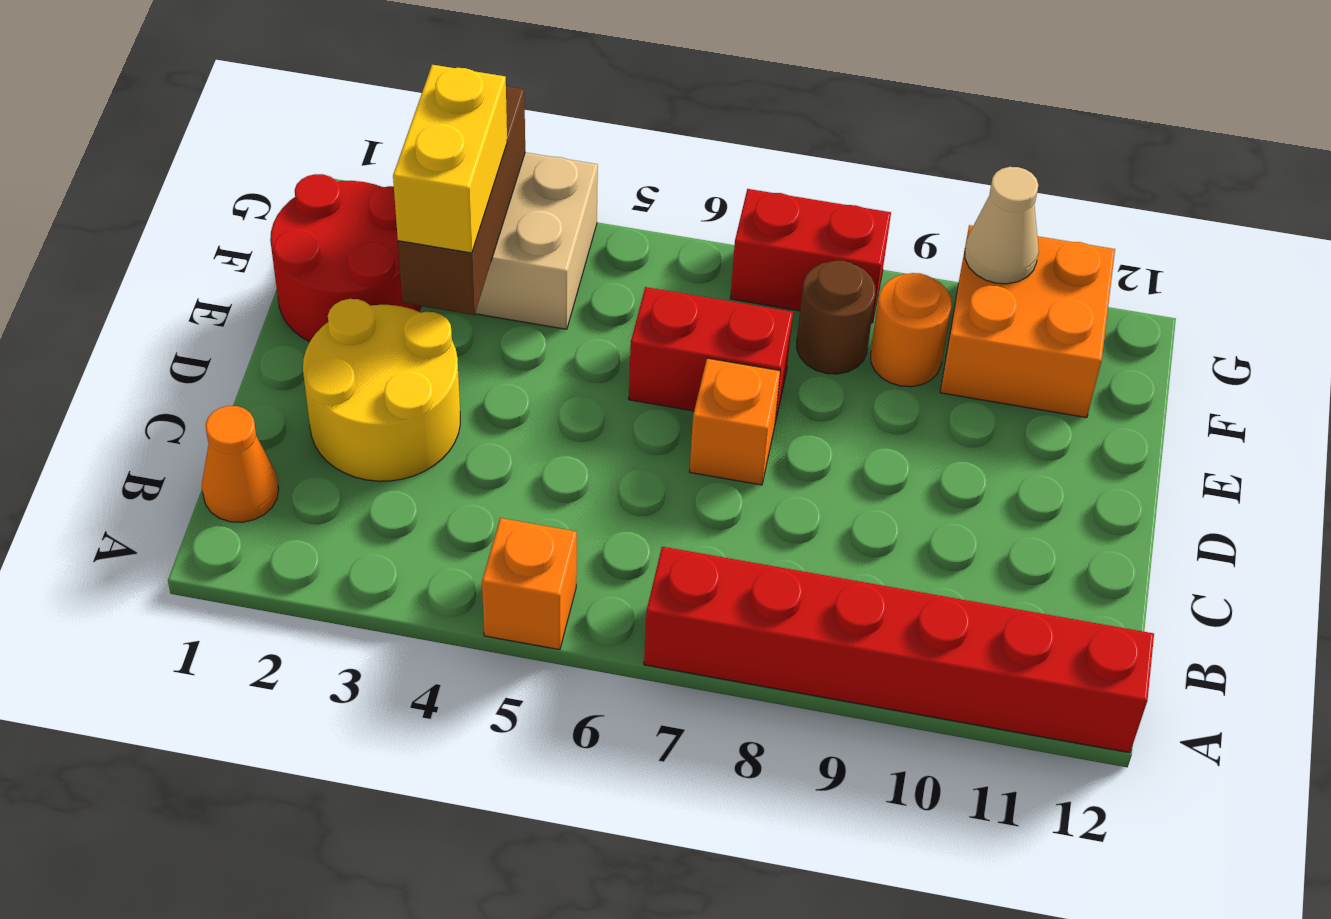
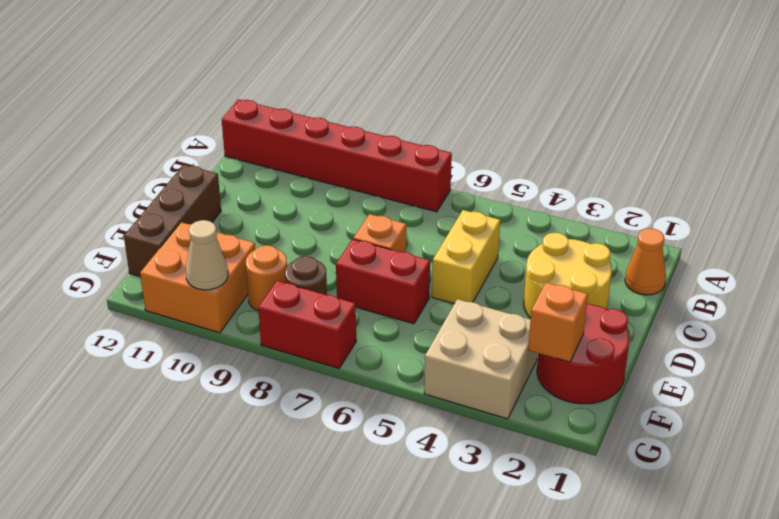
orange brick A5 level 1 -> orange brick F2 level 2
brown brick E3:G3 level 2 -> brown brick D12:F12 level 1
yellow brick E3:F3 level 3 -> yellow brick C5:D5 level 1

